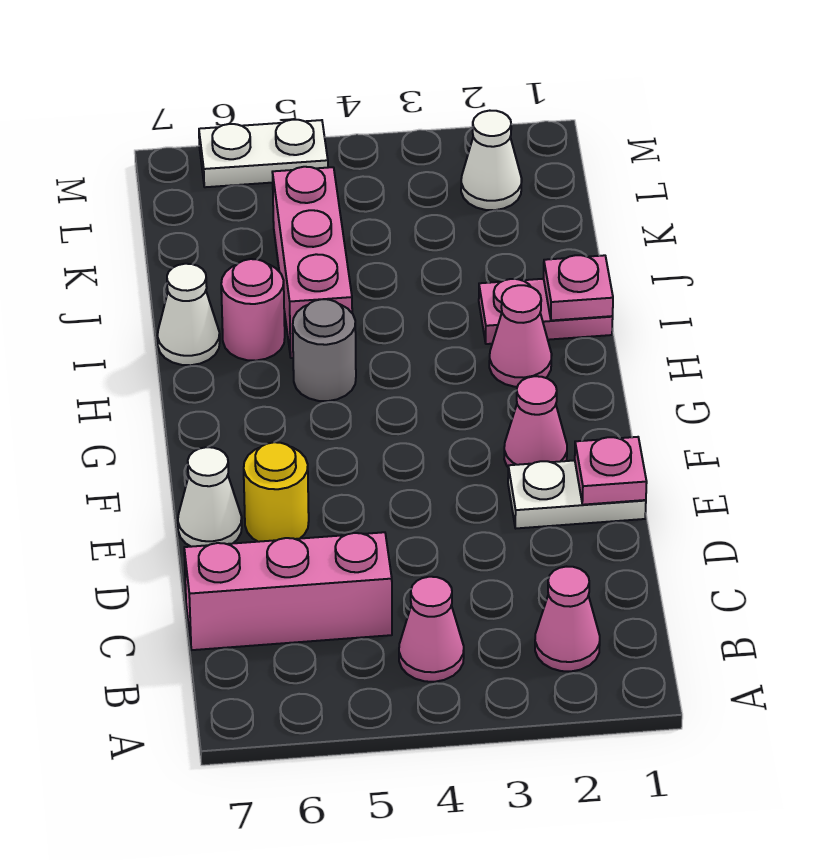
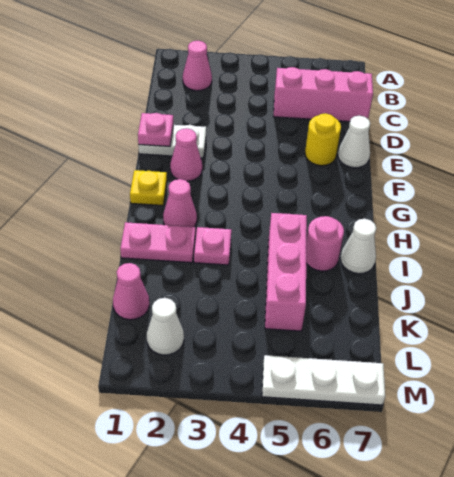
pink cone B4 level 1 -> pink cone K1 level 1
none -> yellow plate G1 level 1
grey round brick H5 level 1 -> none
pink plate I1 level 2 -> pink plate I3 level 1
white plate M5:M6 level 1 -> white plate M5:M7 level 1

